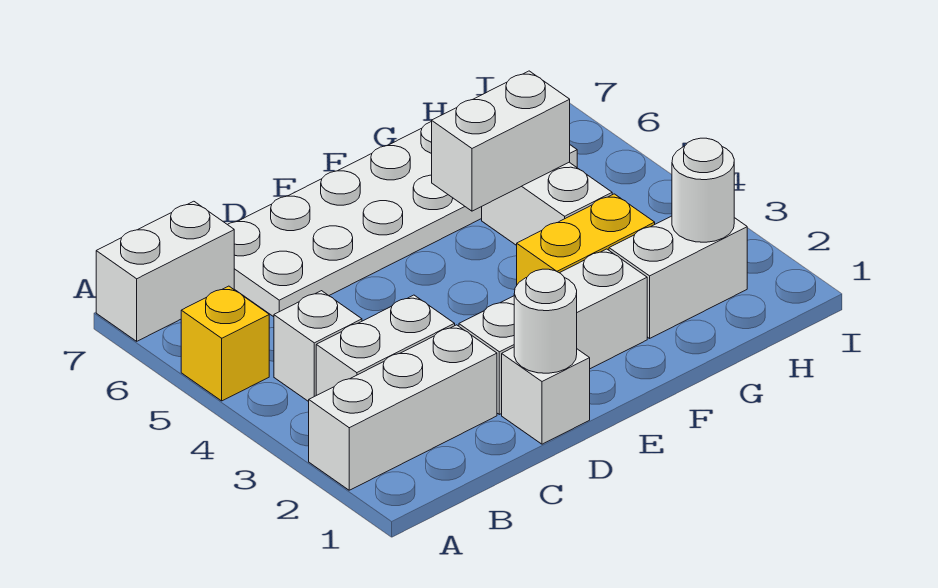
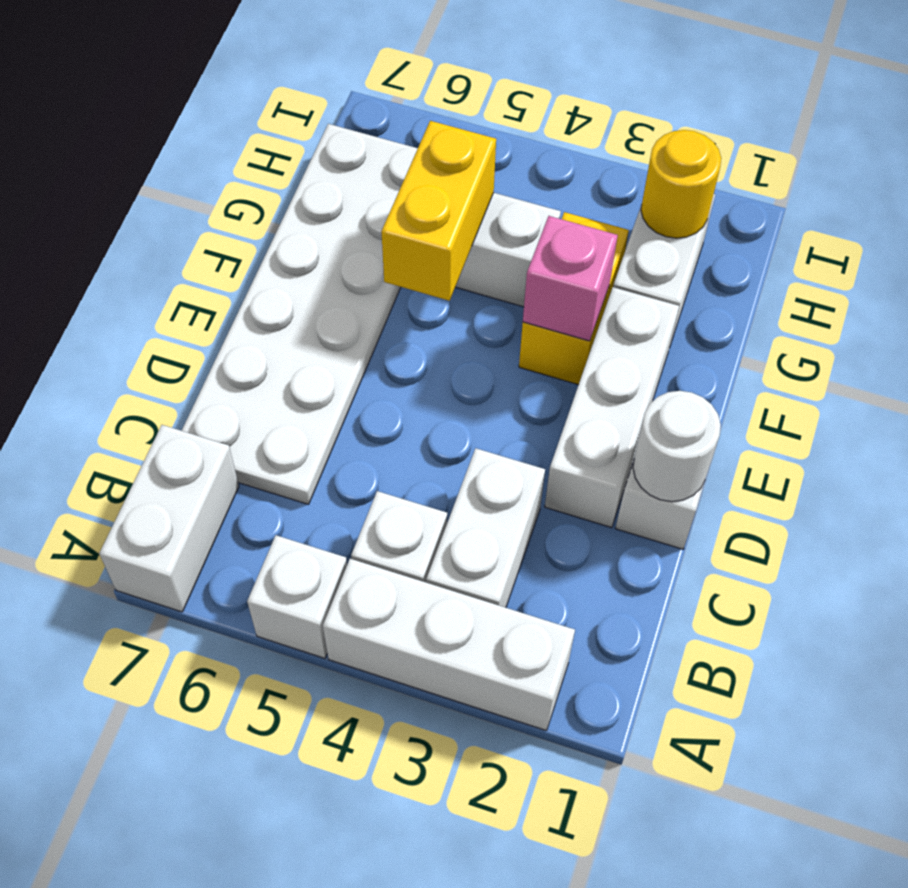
white brick A2:C2 level 1 -> white brick A2:A4 level 1
yellow brick A5 level 1 -> white brick A5 level 1
none -> pink brick F3 level 2
white brick F5:G5 level 2 -> yellow brick F5:G5 level 2
white round brick H2 level 2 -> yellow round brick H2 level 2

